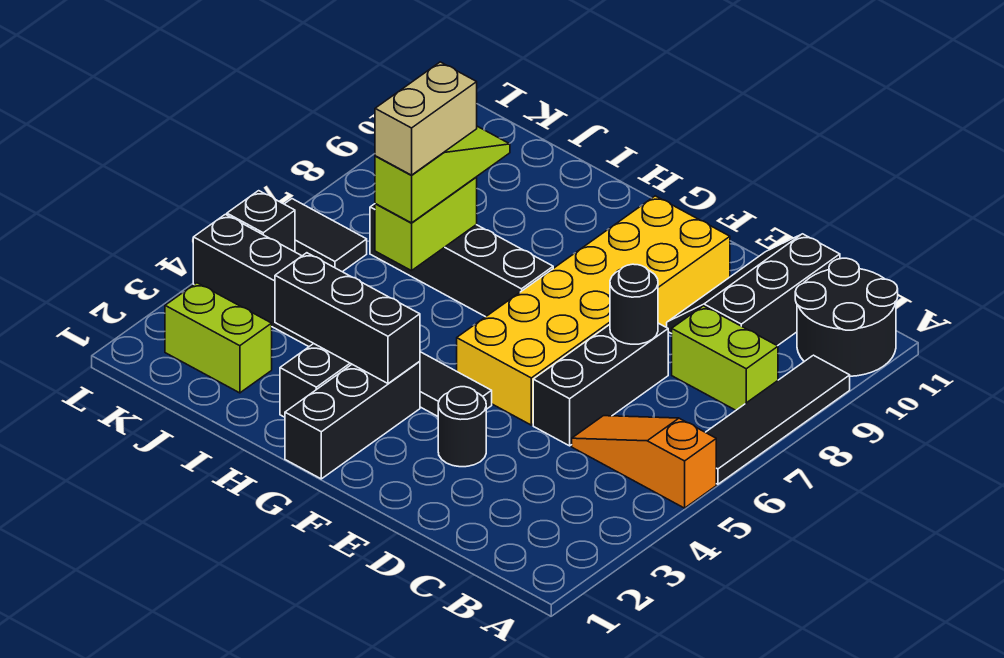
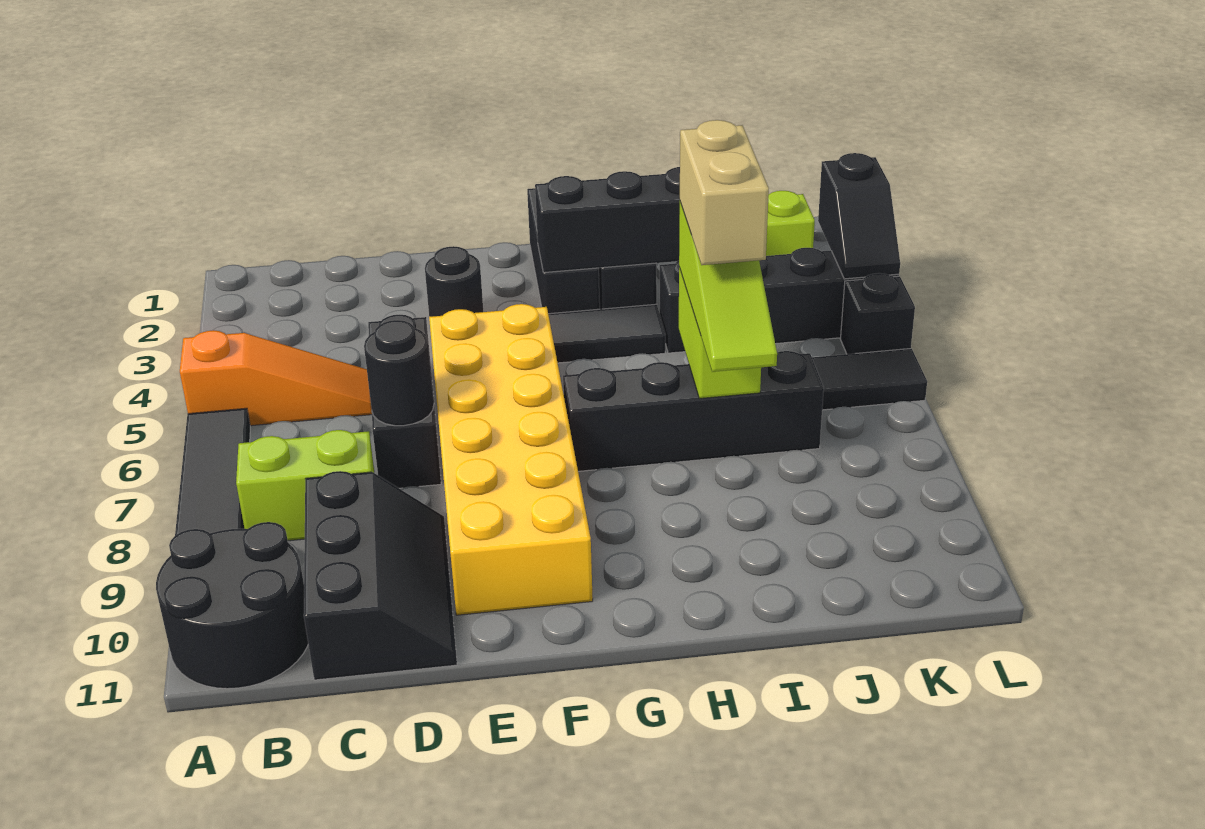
none -> black slope L3:L4 level 2 top 3

